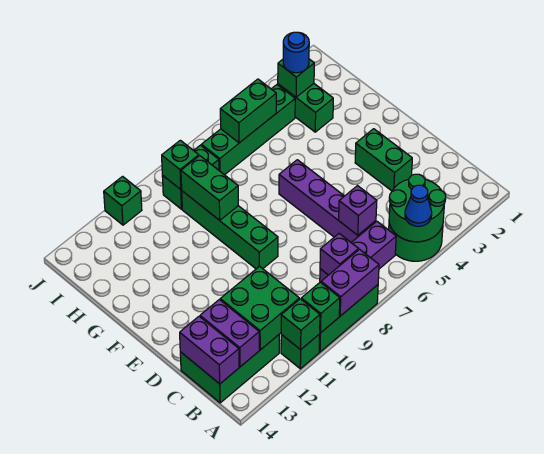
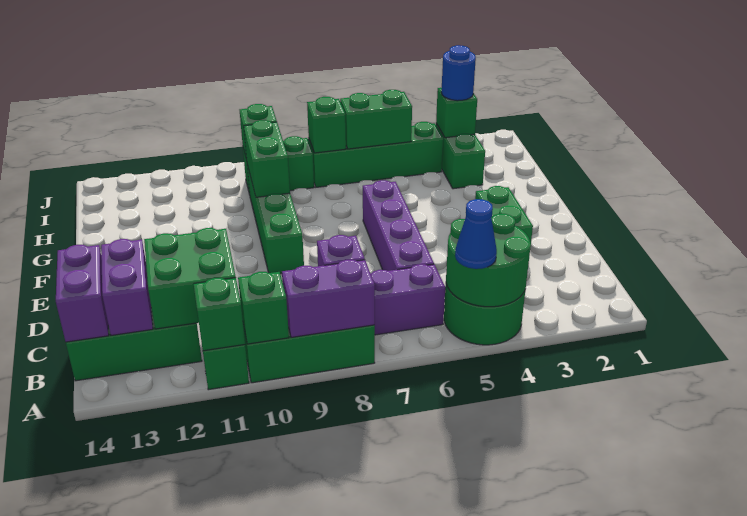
purple brick C6 level 2 -> none
green brick J11 level 1 -> green brick I7 level 2

